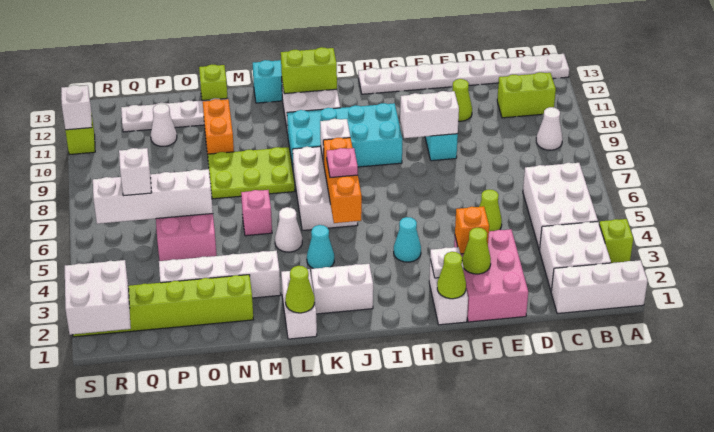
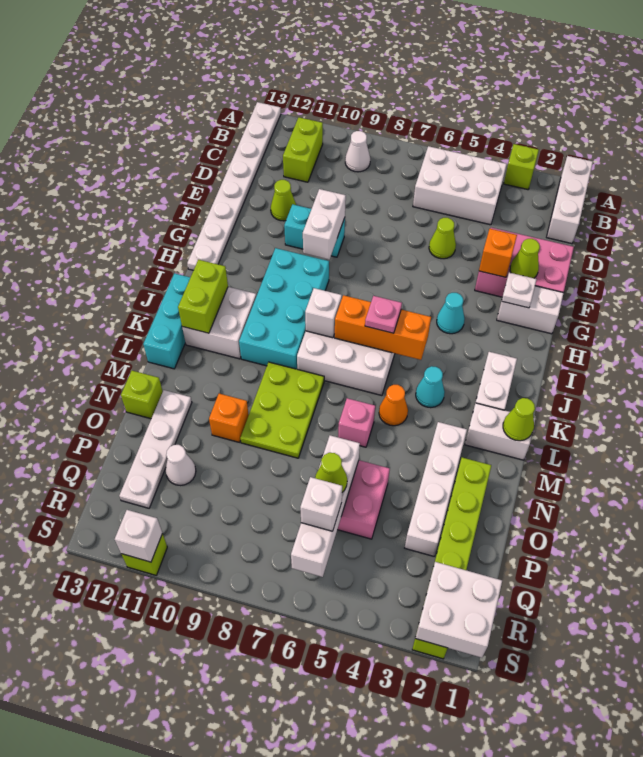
white brick B2:C3 level 1 -> none
lime cone G1 level 2 -> lime cone P6 level 3
white cone L5 level 1 -> orange cone L5 level 1
orange brick N10:N11 level 1 -> orange brick N10 level 1

